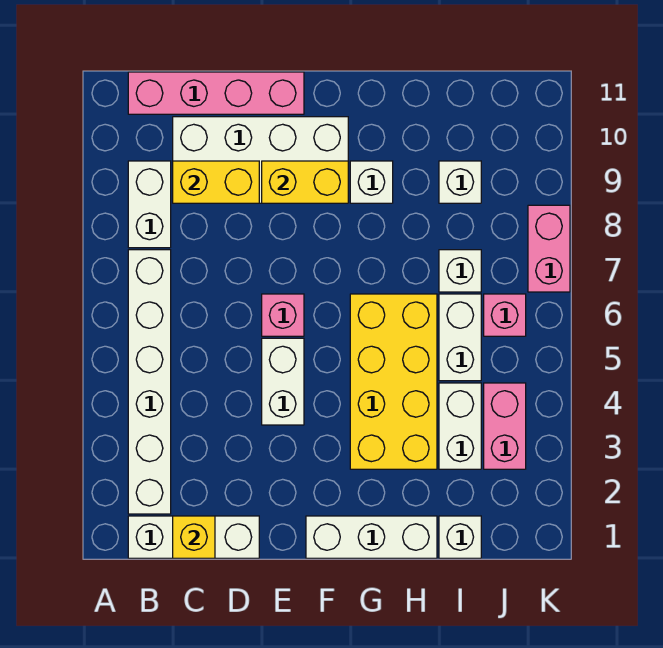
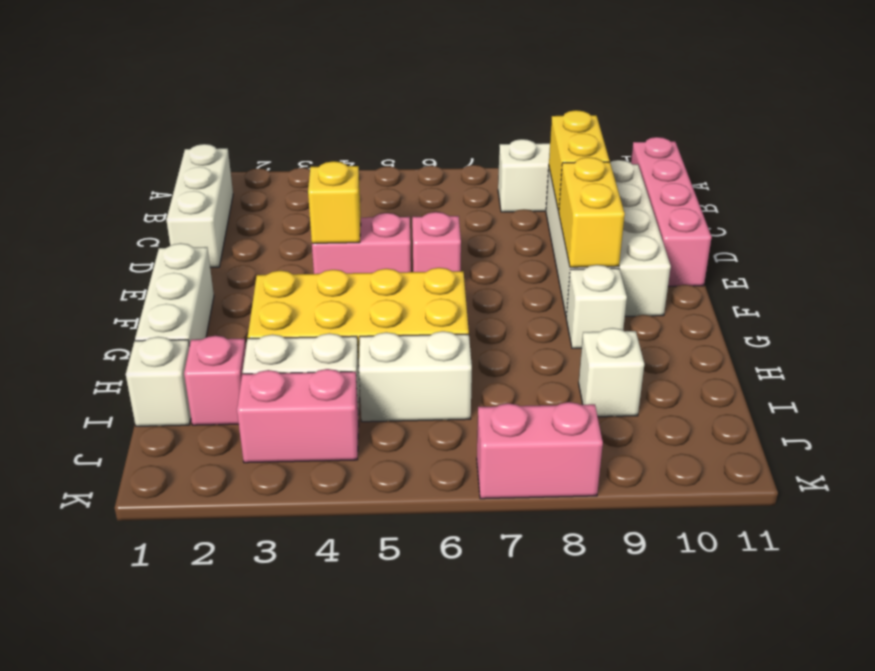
white brick B2:B7 level 1 -> none
yellow brick C1 level 2 -> yellow brick E4 level 2
white brick E4:E5 level 1 -> pink brick E4:E5 level 1
white brick I7 level 1 -> none
pink brick J6 level 1 -> pink brick I2 level 1

